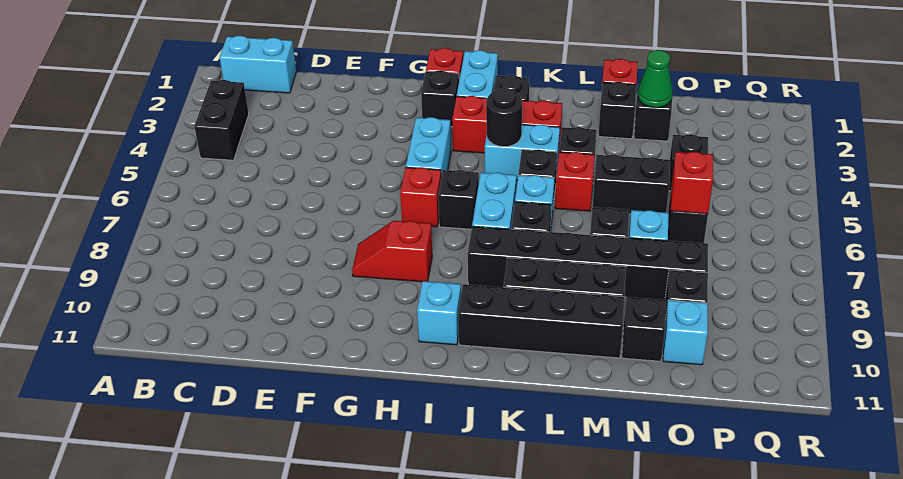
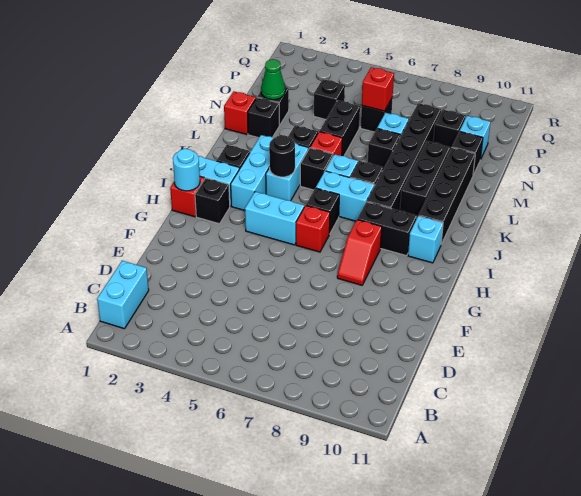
black brick B3:B4 level 1 -> black brick I8:I9 level 1
none -> cyan round brick H1 level 2
red brick I3:K3 level 1 -> cyan brick I3:K3 level 1

